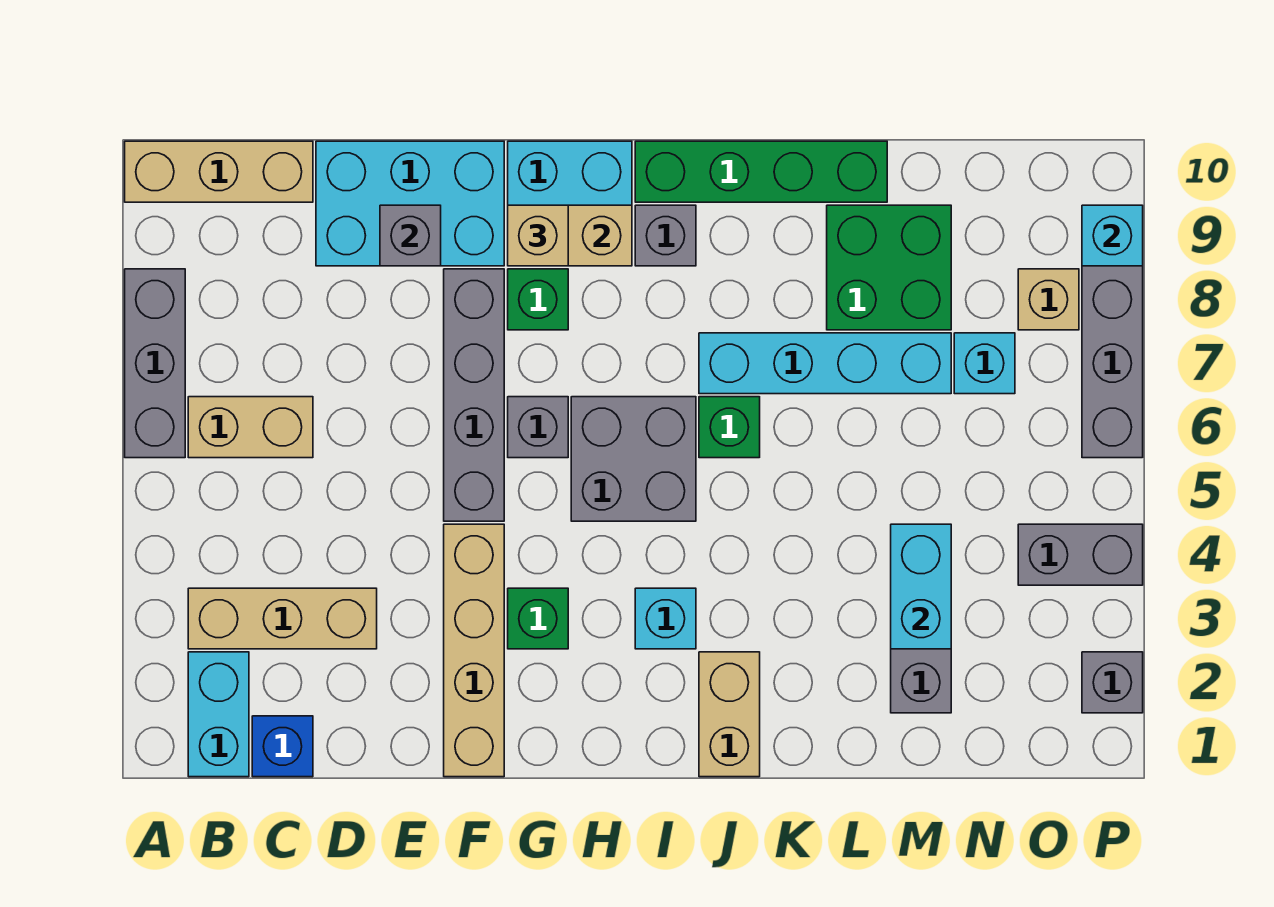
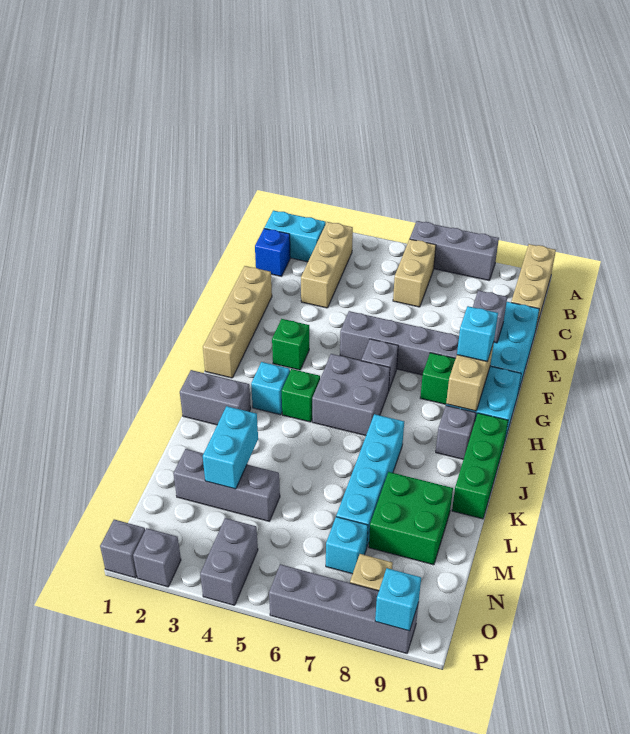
tan brick F1:F4 level 1 -> tan brick E1:H1 level 1
tan brick G9 level 3 -> cyan brick G9 level 3
green brick I10:L10 level 1 -> green brick I10:K10 level 1
tan brick J1:J2 level 1 -> grey brick J1:J2 level 1
green brick J6 level 1 -> green brick I4 level 1
cyan brick M3:M4 level 2 -> cyan brick L3:M3 level 2
none -> grey brick P1 level 1

